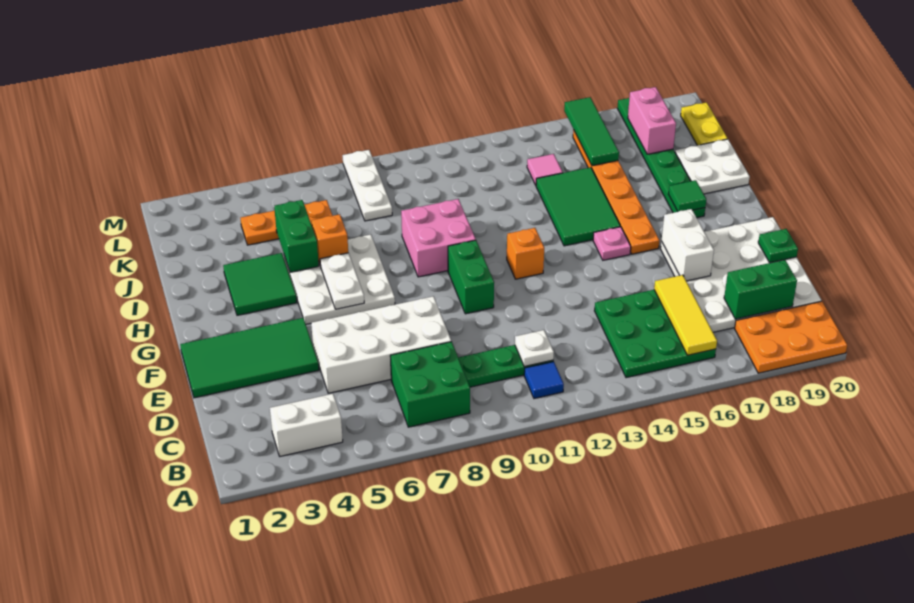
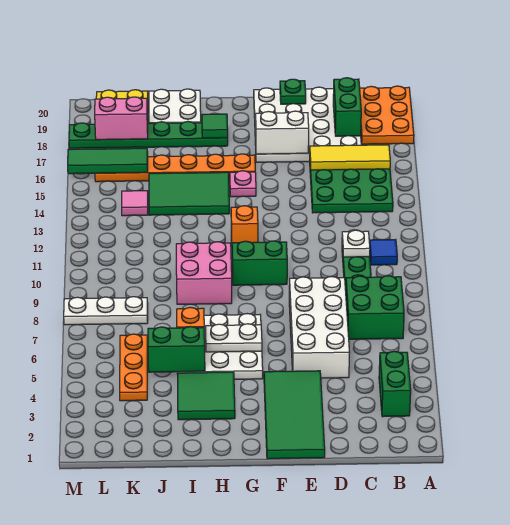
white brick B3:B4 level 1 -> green brick B3:B4 level 1

